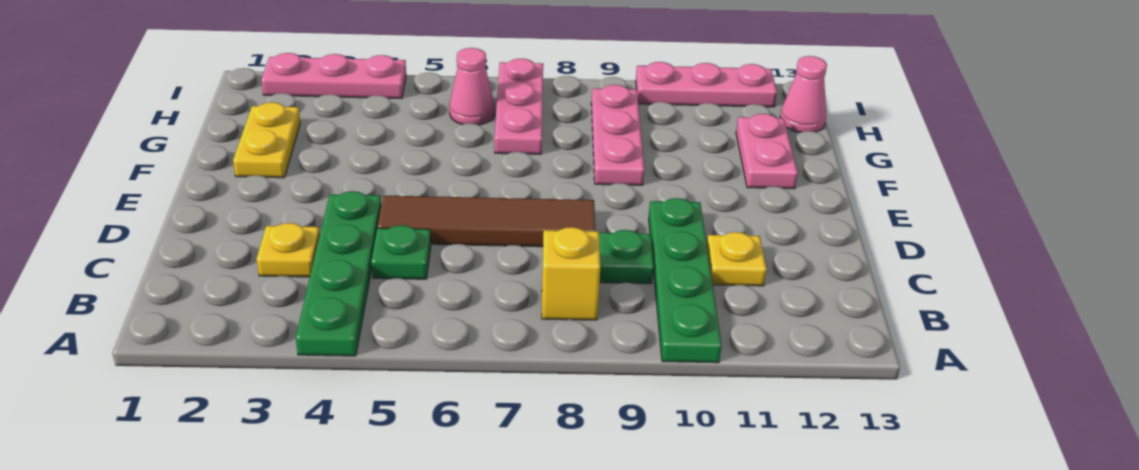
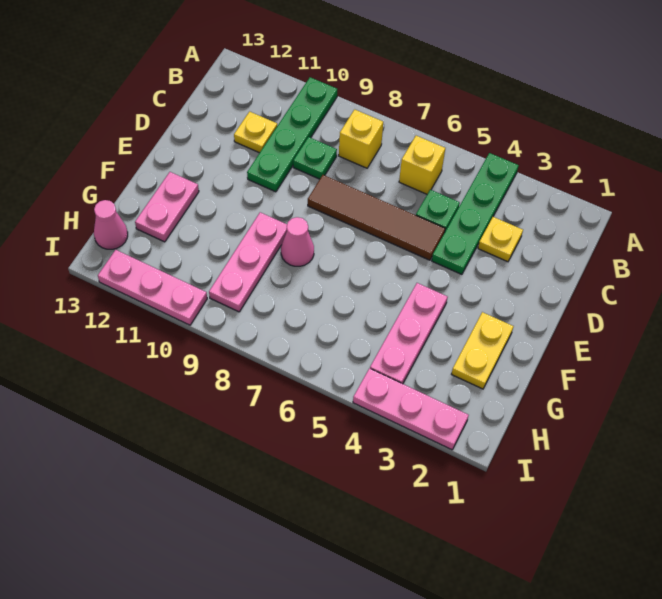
none -> yellow brick B6 level 1
pink plate G7:I7 level 1 -> pink plate F4:H4 level 1
pink cone H6 level 1 -> pink cone F8 level 1

